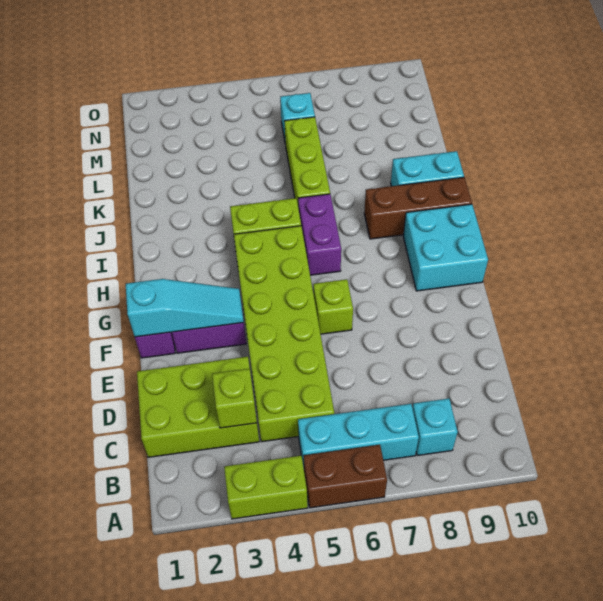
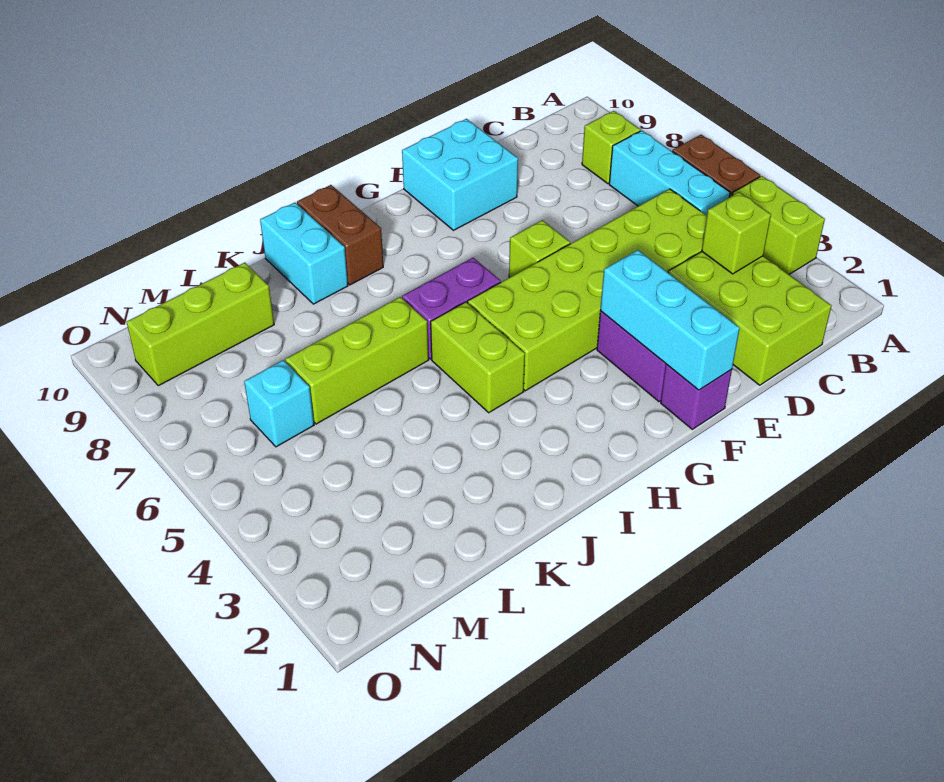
cyan brick B8 level 1 -> lime brick B8 level 1
cyan slope F1:F3 level 2 top 1 -> cyan brick F1:F3 level 2
cyan brick G9:H10 level 1 -> cyan brick E9:F10 level 1
brown brick I8:I10 level 1 -> brown brick I9:I10 level 1
none -> lime brick L9:N9 level 1

